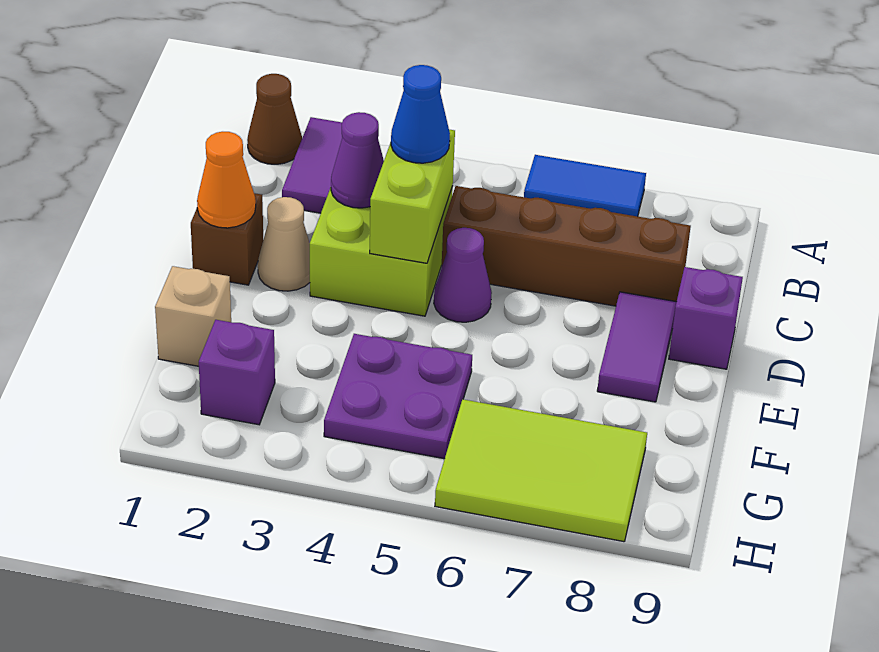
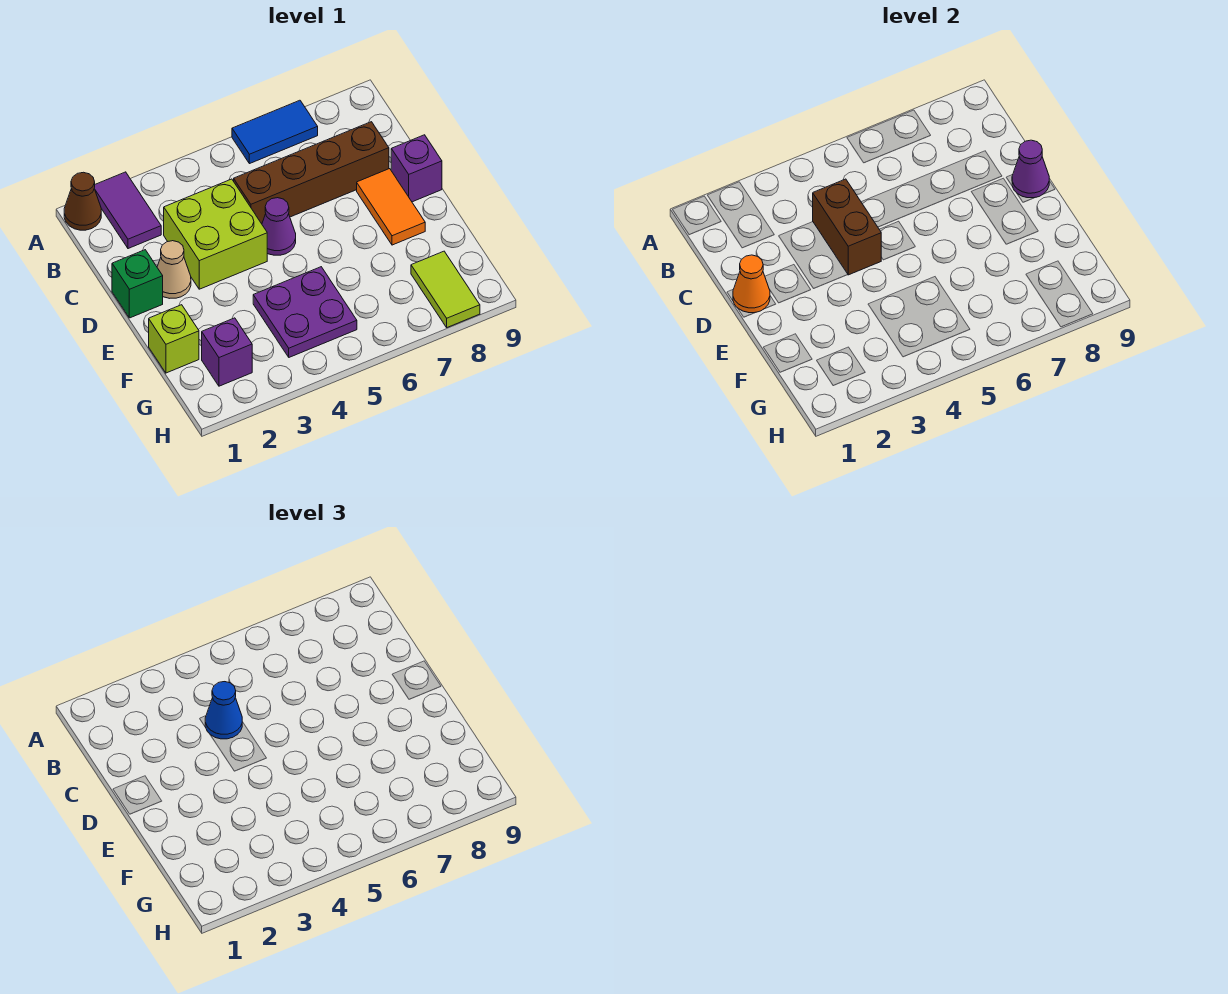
purple cone C3 level 2 -> purple cone D9 level 2
lime brick C4:D4 level 2 -> brown brick C4:D4 level 2
brown brick D1 level 1 -> green brick D1 level 1
purple tile D8:E8 level 1 -> orange tile D8:E8 level 1
tan brick F1 level 1 -> lime brick F1 level 1
lime tile G6:H8 level 1 -> lime tile G8:H8 level 1

